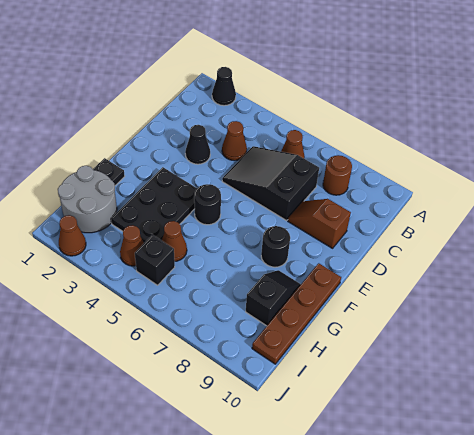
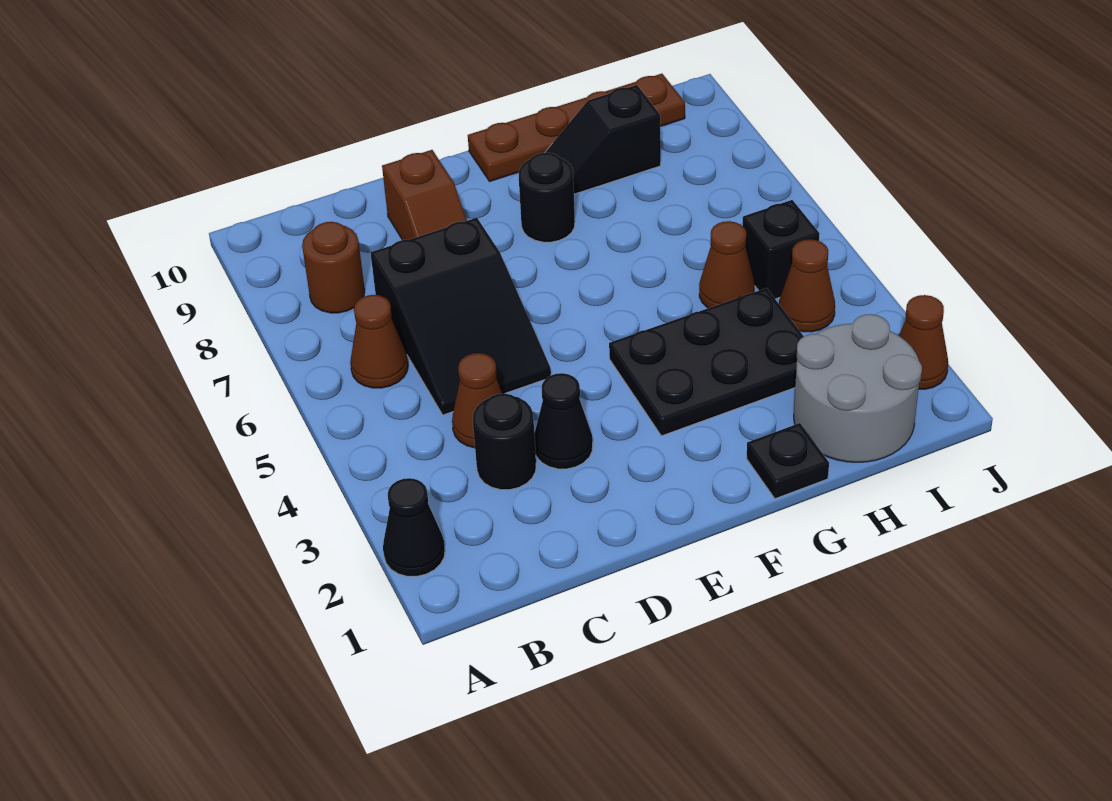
black round brick F5 level 1 -> black round brick C3 level 1

